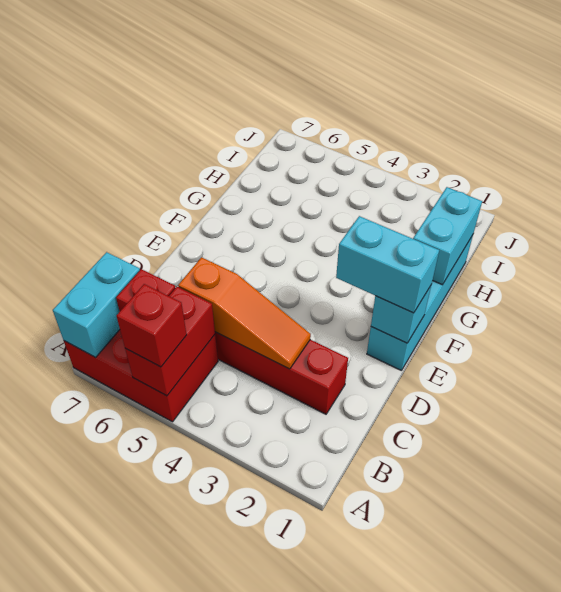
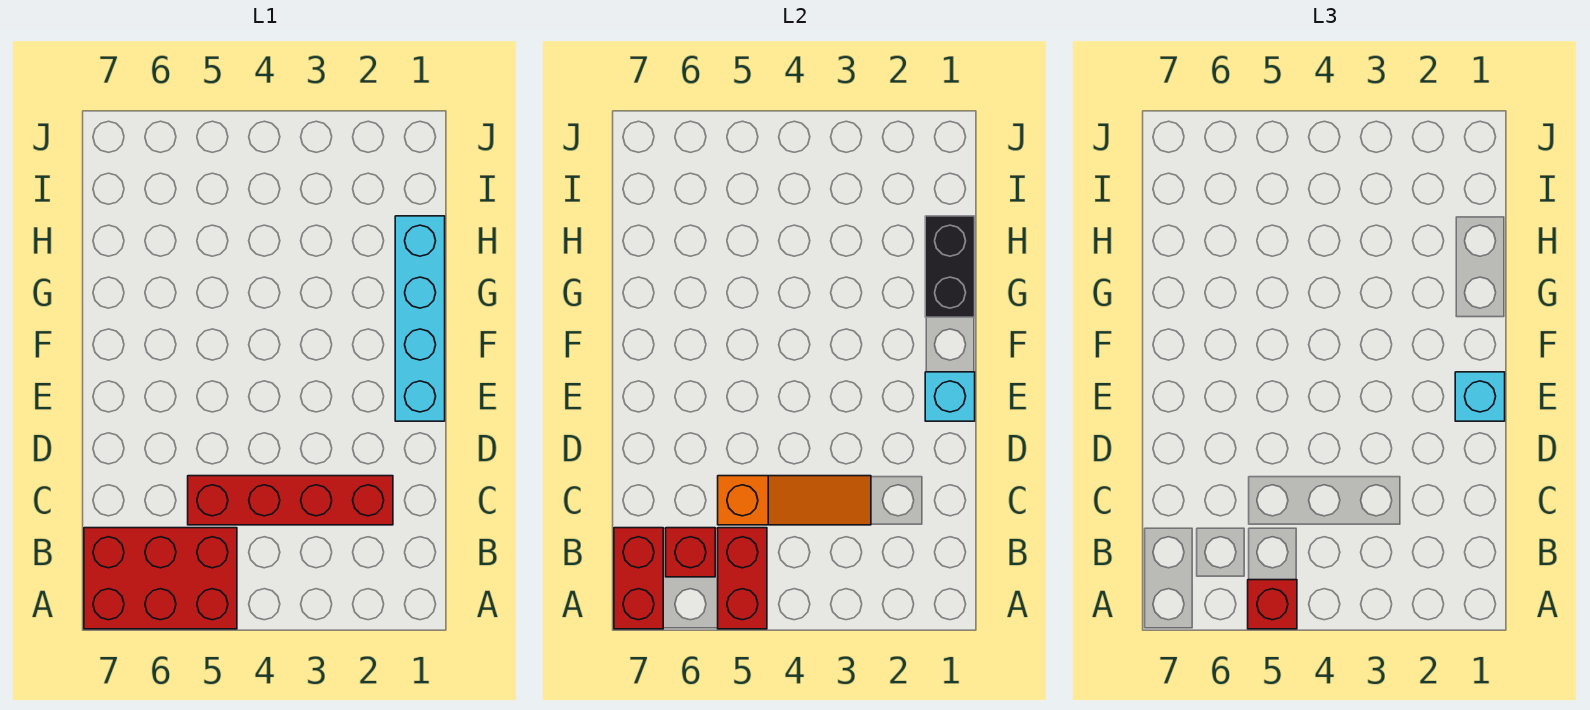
cyan brick A7:B7 level 2 -> red brick A7:B7 level 2
cyan brick E1:E2 level 3 -> cyan brick E1 level 3
cyan brick G1:H1 level 2 -> black brick G1:H1 level 2

